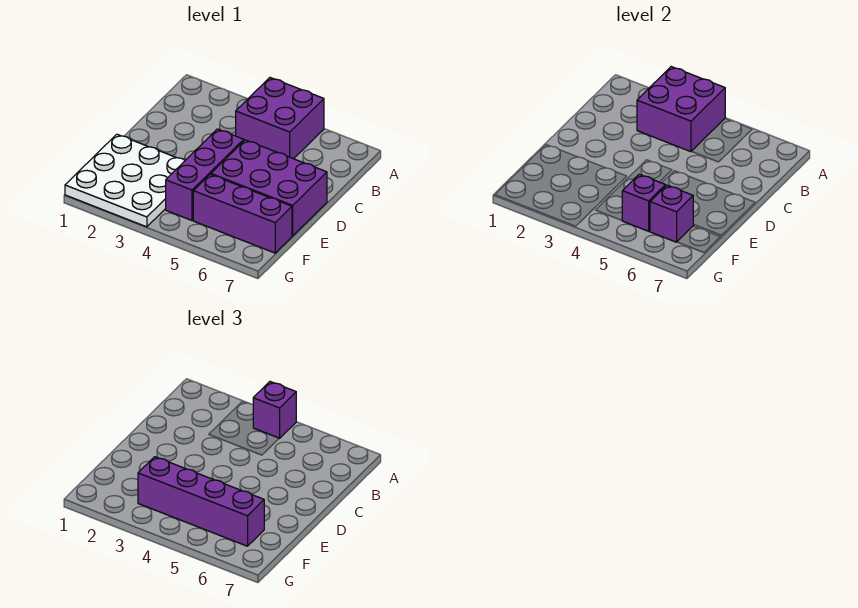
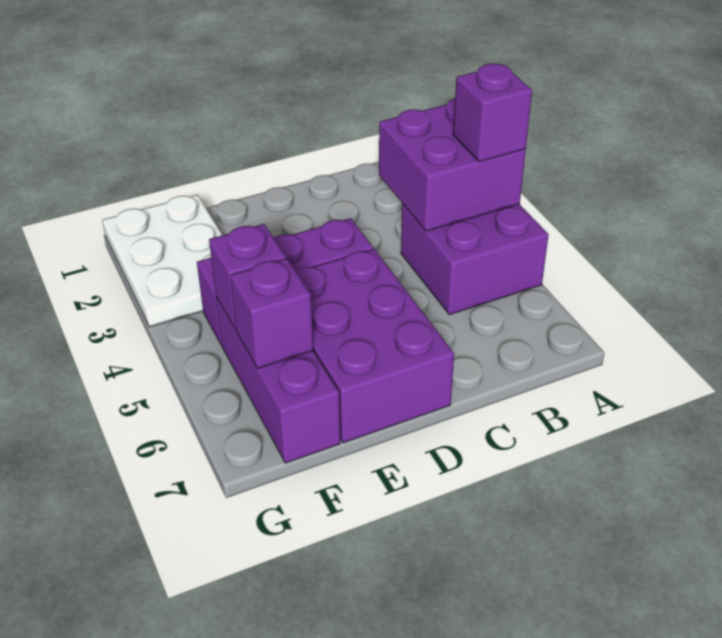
white plate E1:G3 level 1 -> white plate F1:G3 level 1
purple brick F3:F6 level 3 -> none

